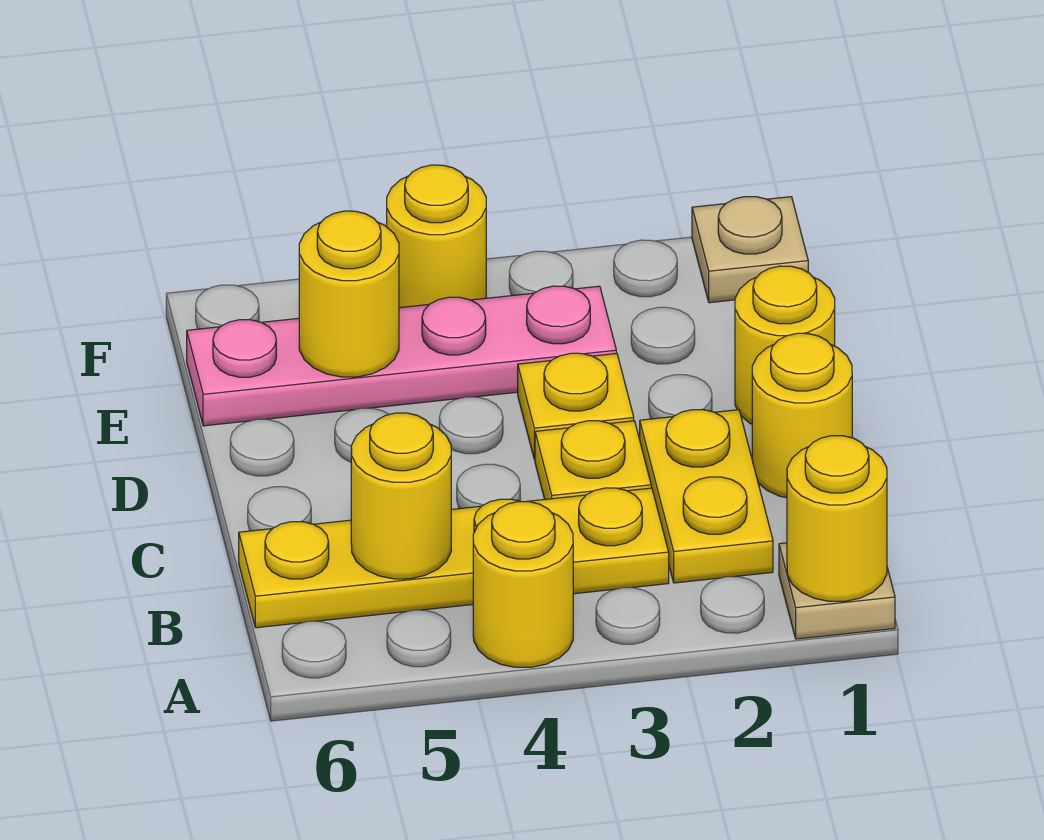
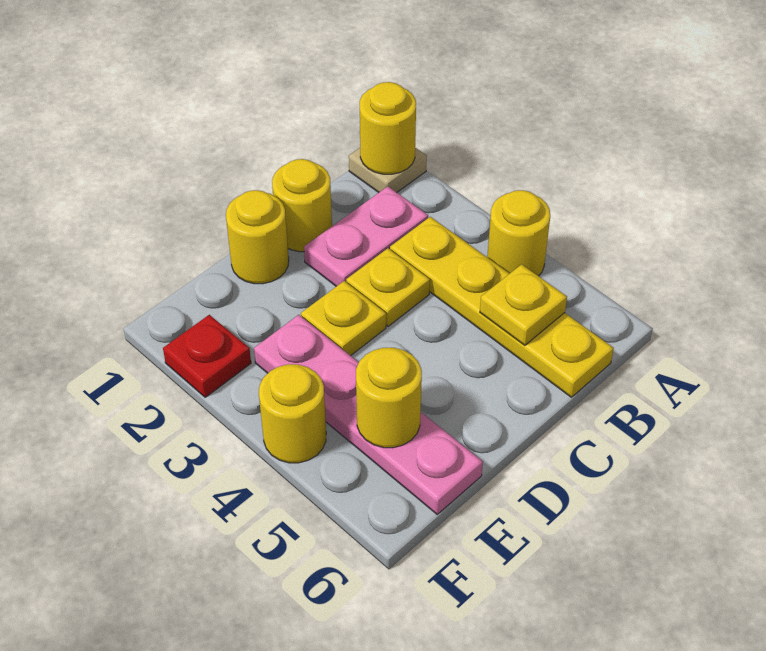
yellow plate B2:C2 level 1 -> pink plate B2:C2 level 1
yellow round brick B5 level 2 -> yellow plate B5 level 2
tan plate F1 level 1 -> none
none -> red plate F2 level 1

